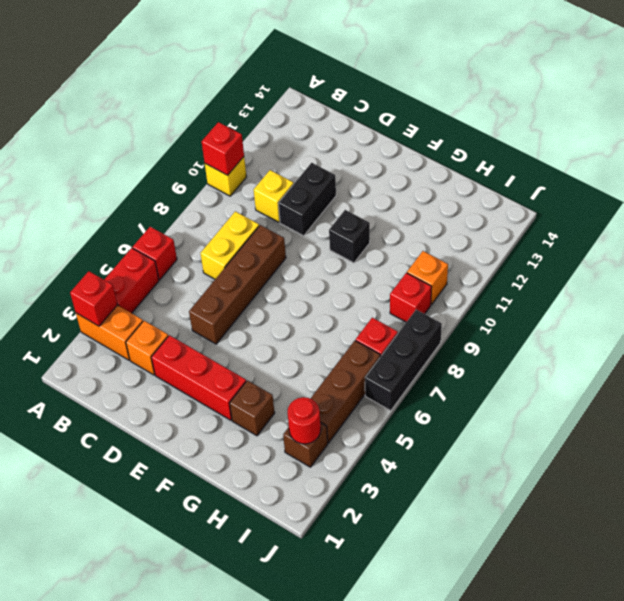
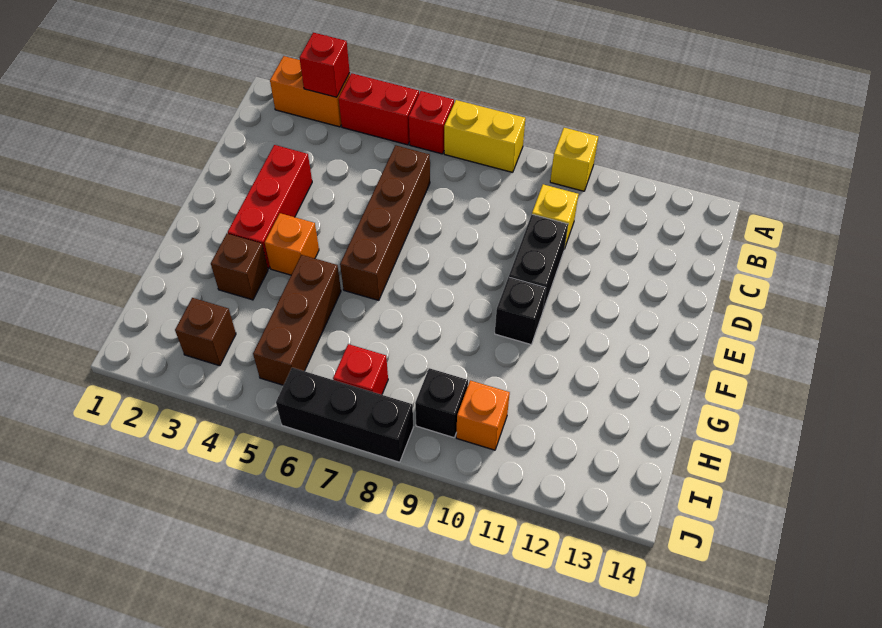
orange brick A3:B3 level 1 -> orange brick A2:A3 level 1
red brick A10 level 2 -> none
orange brick C3 level 1 -> orange brick F4 level 1
yellow brick C7:C8 level 1 -> yellow brick A7:A8 level 1
brown brick D5:D8 level 1 -> brown brick C6:F6 level 1
black brick D10:D11 level 1 -> black brick D10:E10 level 1
red round brick I3 level 2 -> none
brown brick I4:I6 level 1 -> brown brick G5:I5 level 1
red brick I9 level 1 -> black brick I9 level 1

